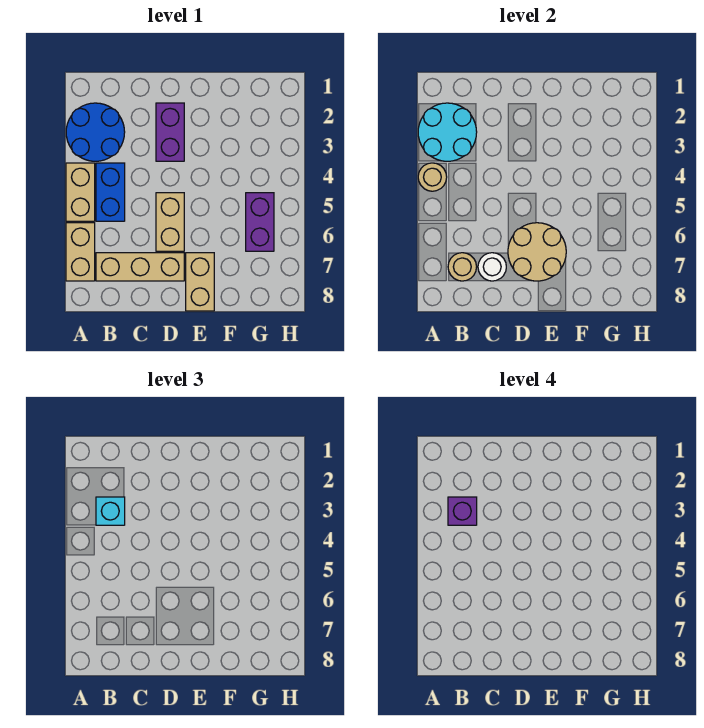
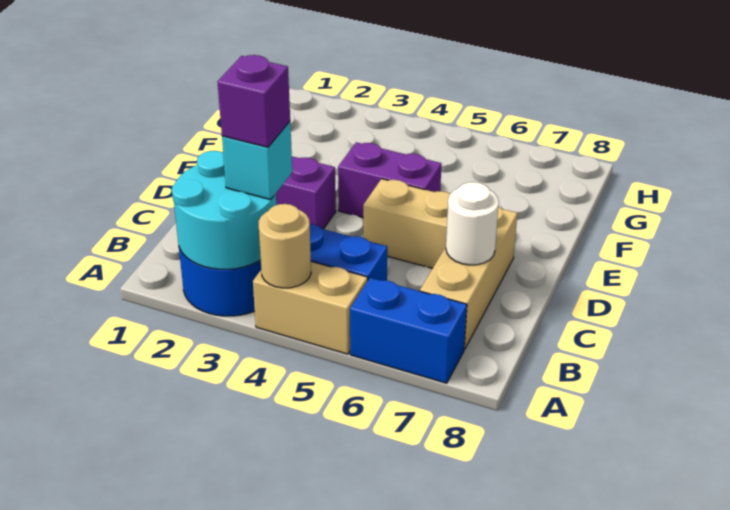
tan brick A6:A7 level 1 -> blue brick A6:A7 level 1
tan round brick B7 level 2 -> none
tan round brick D6:E7 level 2 -> none
tan brick E7:E8 level 1 -> none
purple brick G5:G6 level 1 -> purple brick E4:E5 level 1

